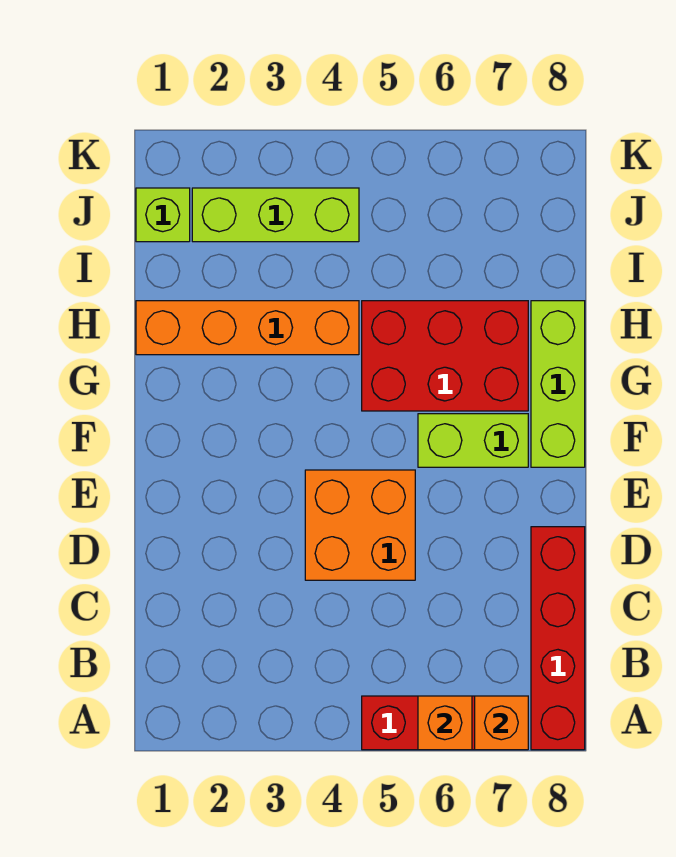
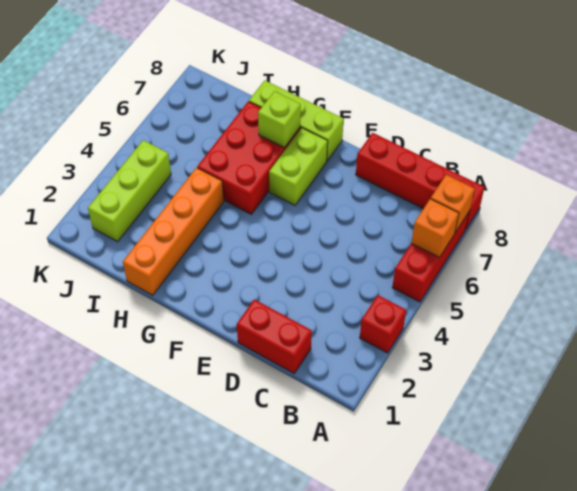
none -> red brick A3 level 1
none -> red brick C1:D1 level 1
orange brick D4:E5 level 1 -> none
lime brick J1 level 1 -> lime brick G7 level 2

